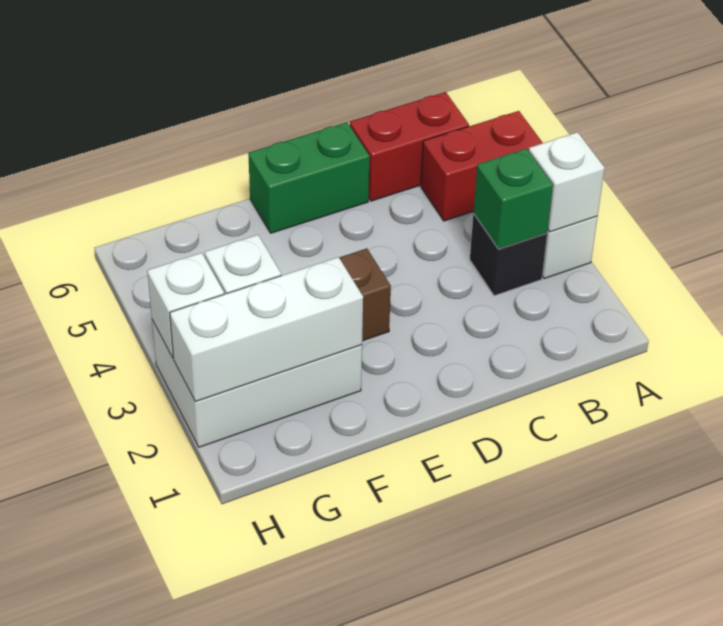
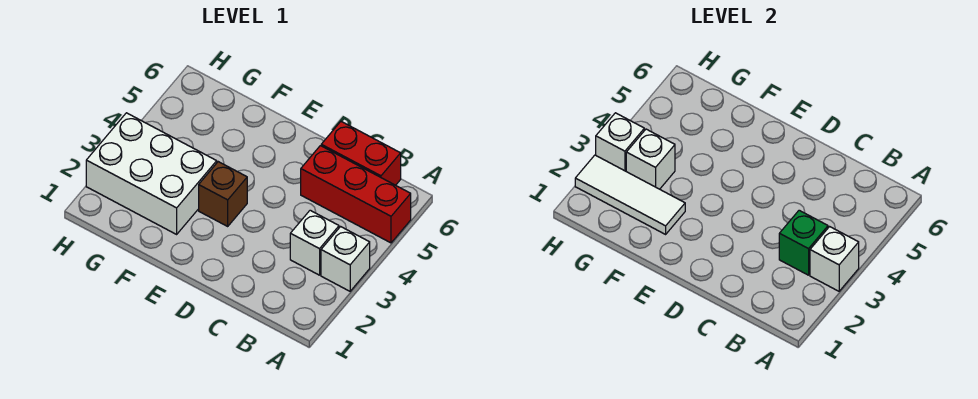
red brick A5:B5 level 1 -> red brick A5:C5 level 1
black brick B3 level 1 -> white brick B3 level 1
green brick D6:E6 level 1 -> none
white brick F2:H2 level 2 -> white tile F2:H2 level 2

